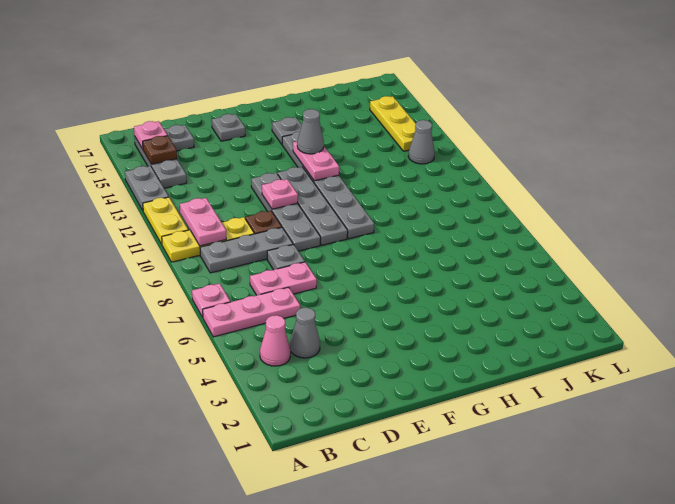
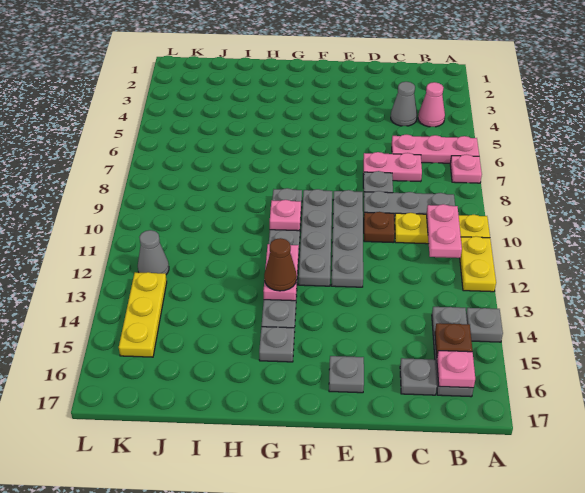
grey plate A13:A14 level 1 -> grey plate A14 level 1
pink plate E11 level 2 -> pink plate G10 level 2
grey cone G13 level 3 -> brown cone G13 level 3

